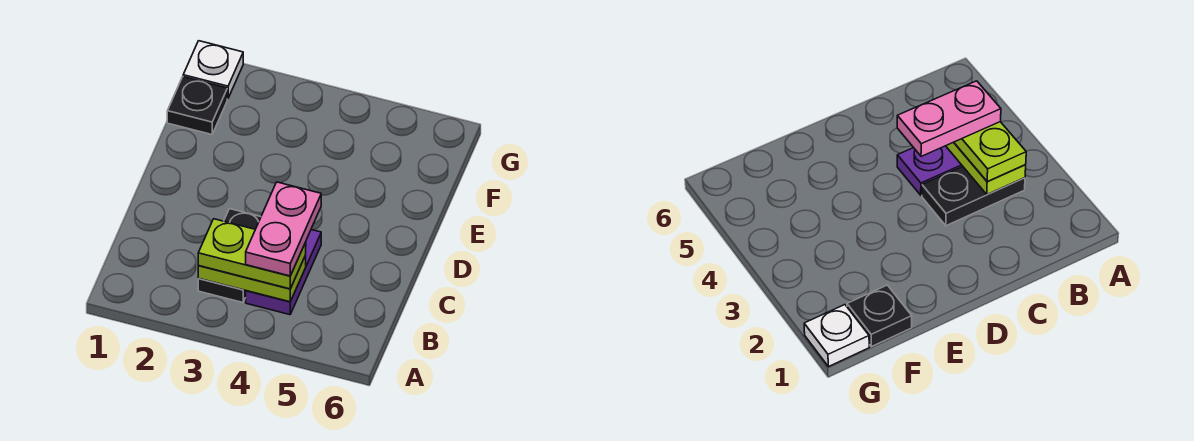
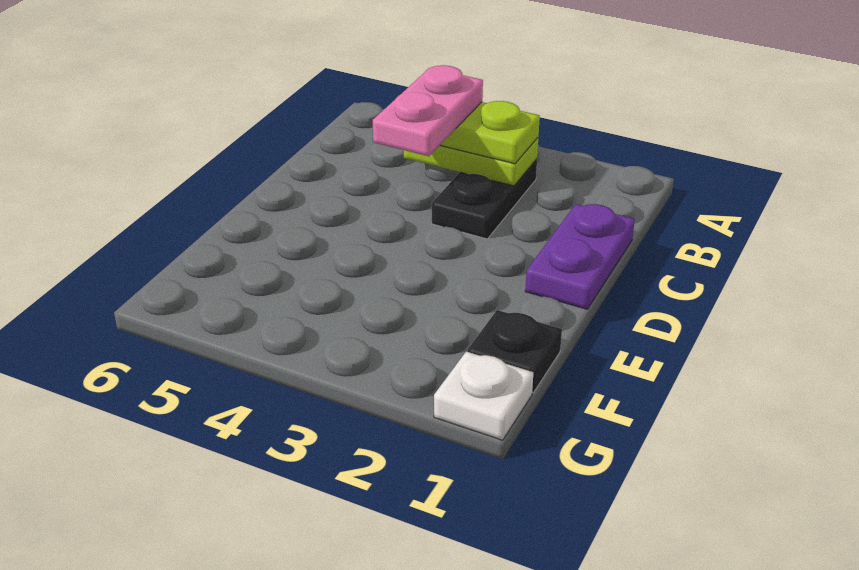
purple plate B4:C4 level 1 -> purple plate C1:D1 level 1

